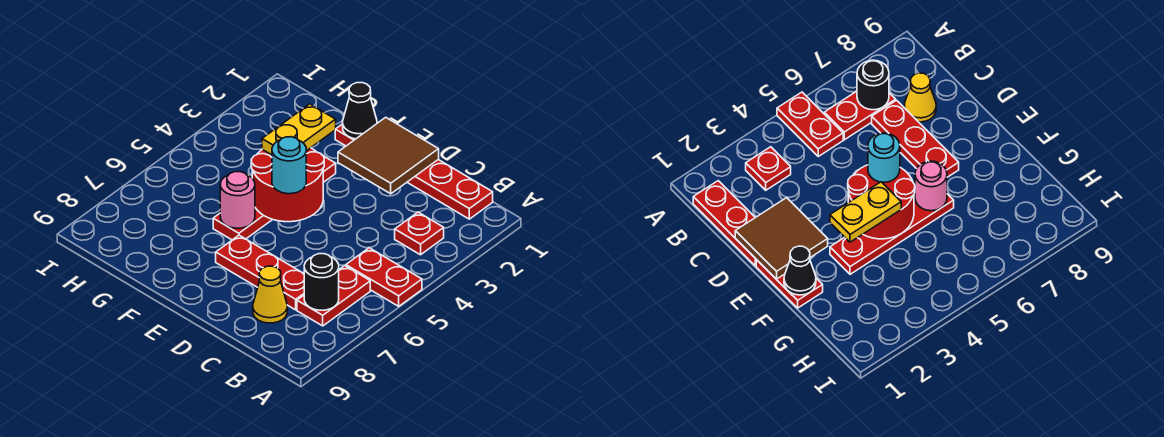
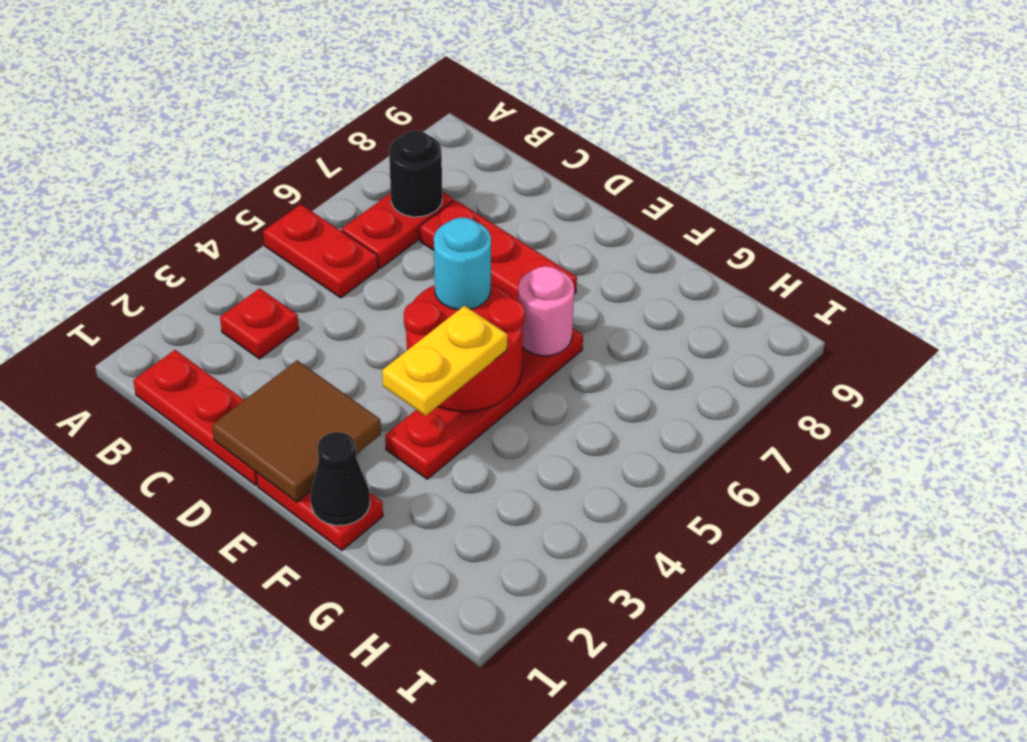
yellow cone C8 level 1 -> none

